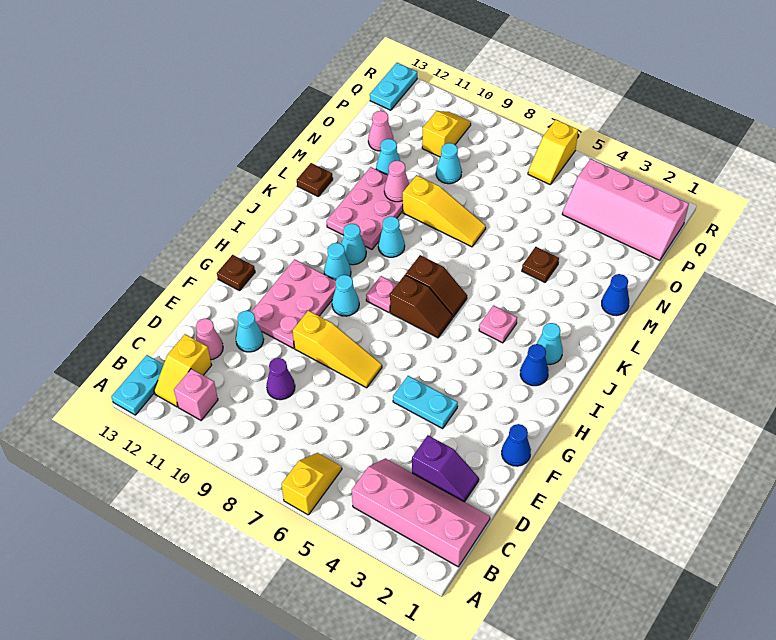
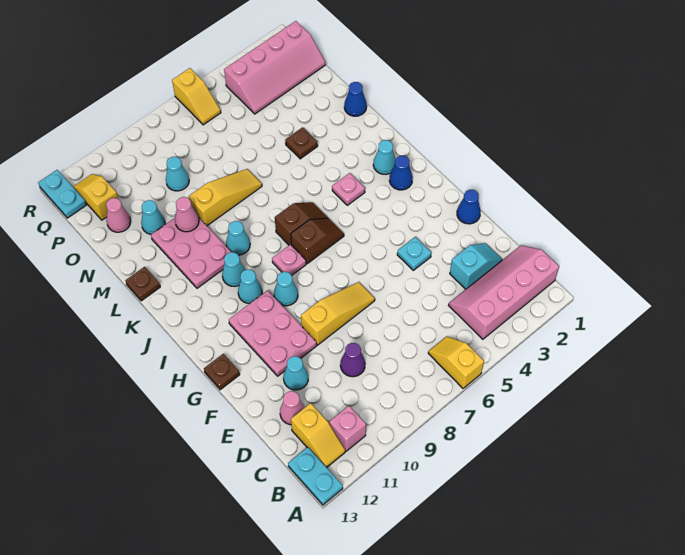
purple slope D2:D3 level 1 top 3 -> cyan slope D2:D3 level 1 top 3
cyan plate F4:F5 level 1 -> cyan plate F4 level 1
yellow slope P10:Q10 level 1 top P -> yellow slope P12:Q12 level 1 top P

